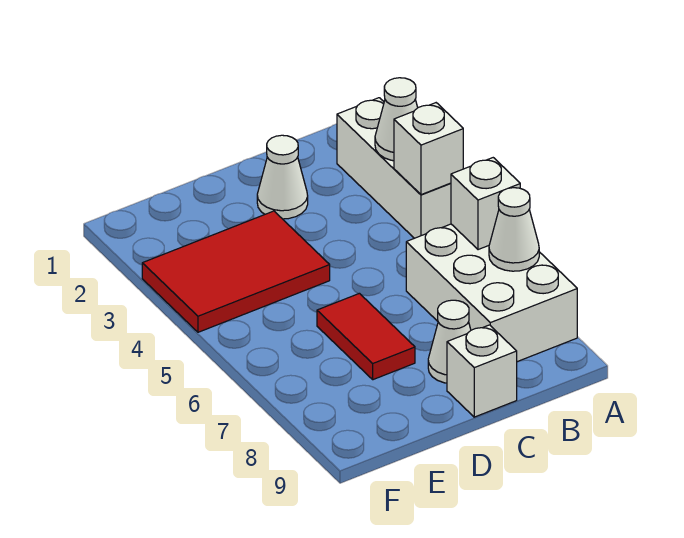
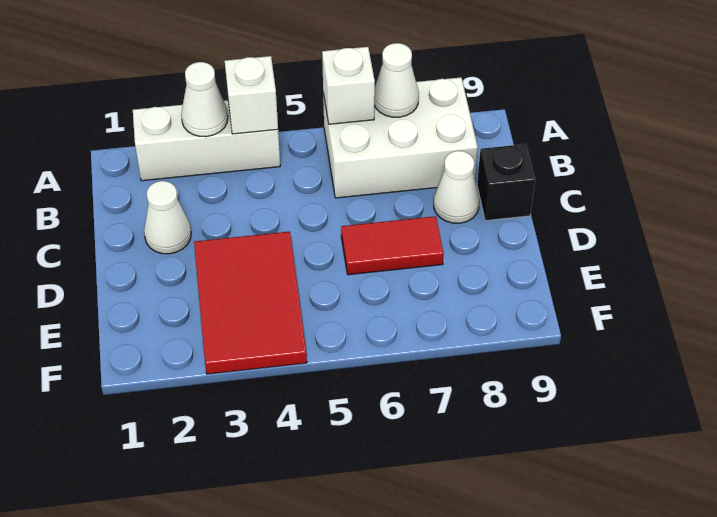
white brick C9 level 1 -> black brick C9 level 1

